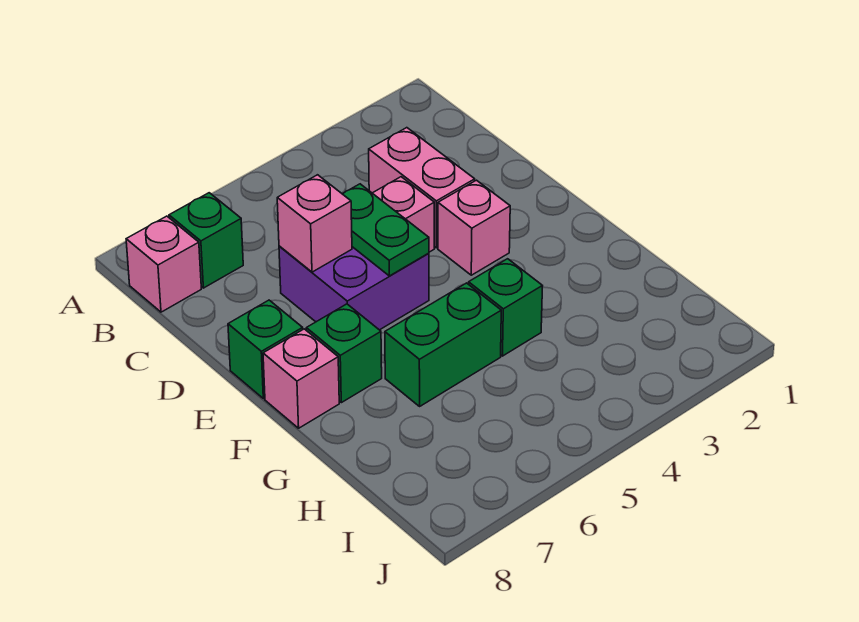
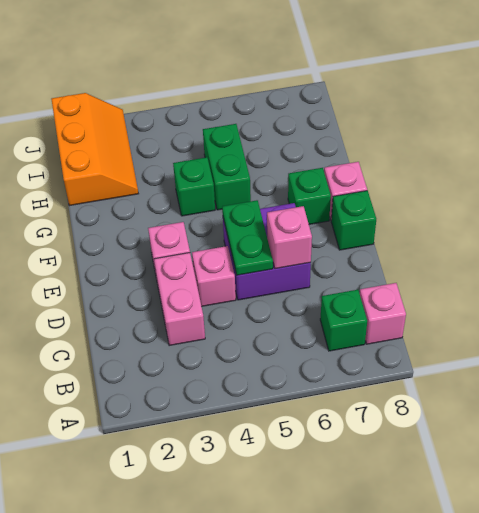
green brick G5:G6 level 1 -> green brick G5:H5 level 1
none -> orange slope H1:J2 level 1 top 1

